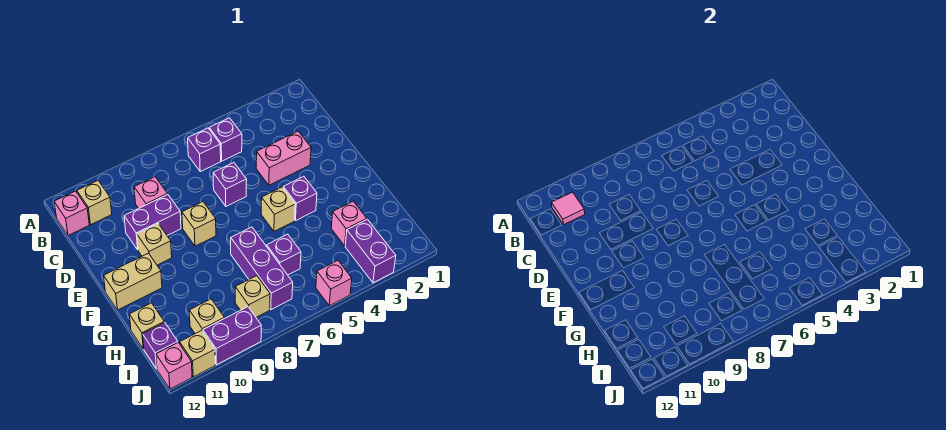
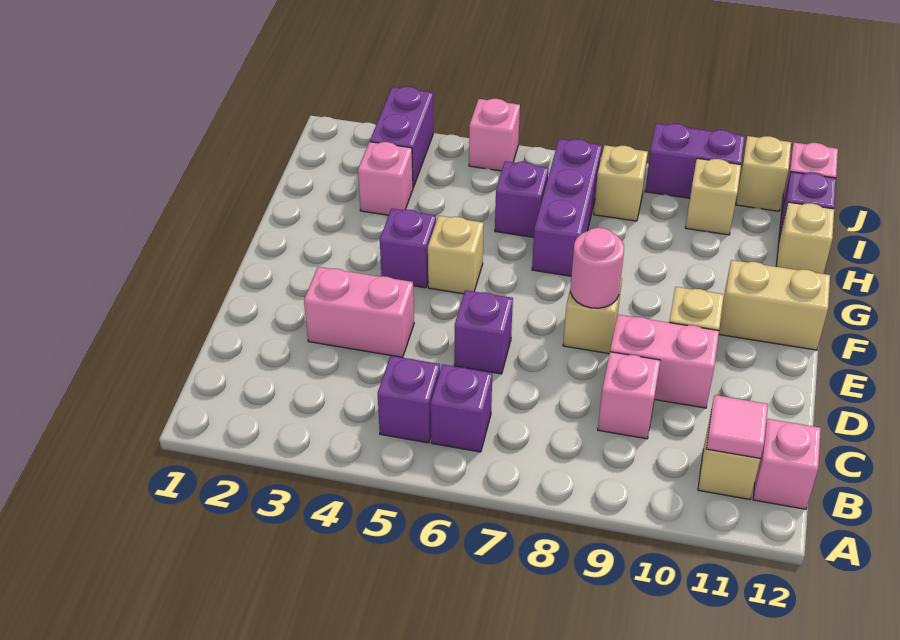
purple brick D9:D10 level 1 -> pink brick D9:D10 level 1
none -> pink round brick E8 level 2

